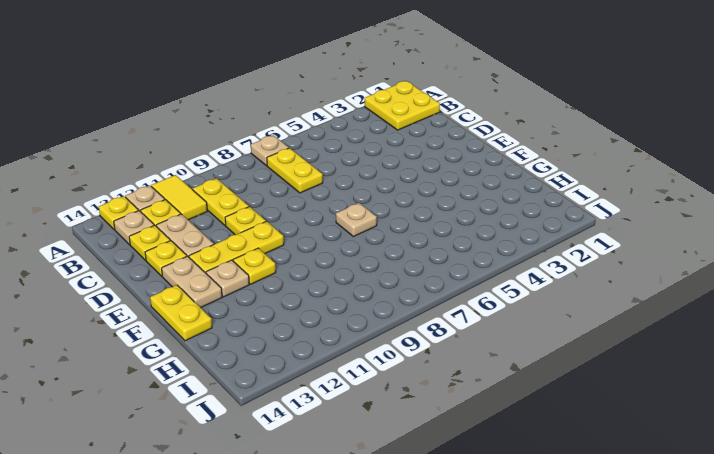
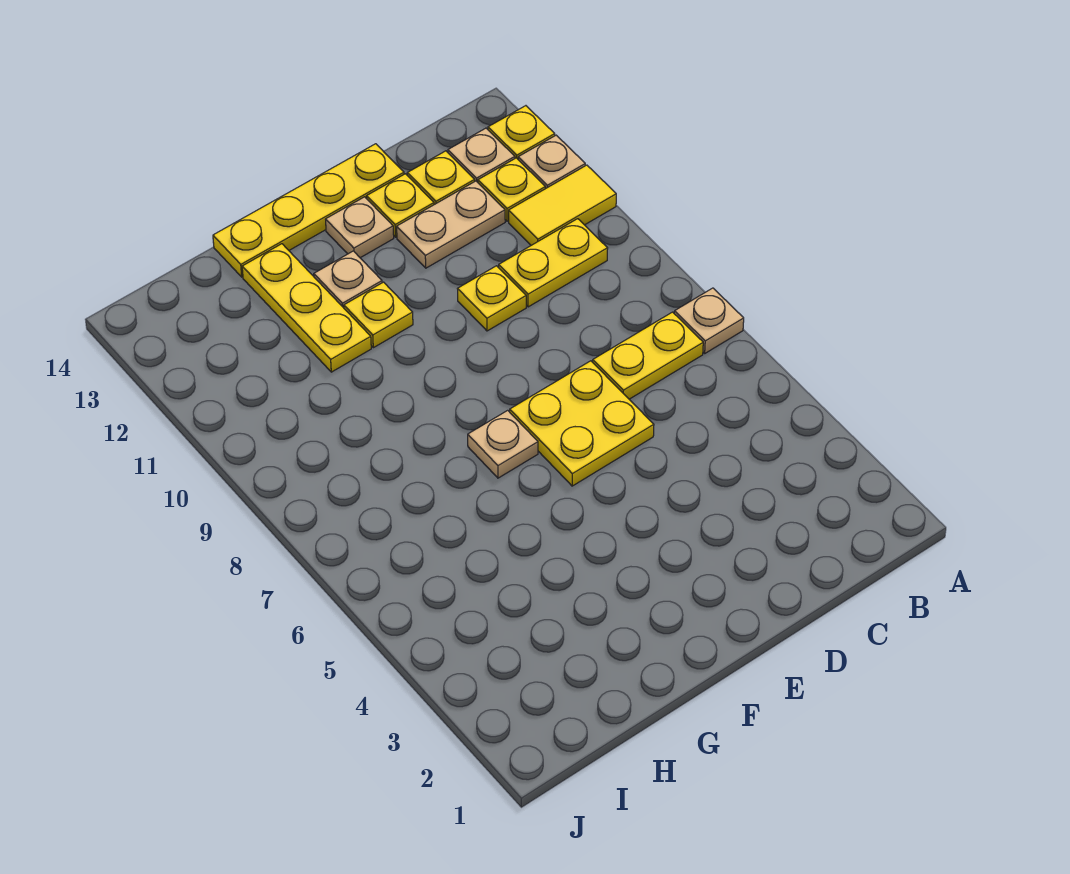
yellow plate A1:B2 level 1 -> yellow plate D6:E7 level 1
yellow plate E10:E12 level 1 -> yellow plate G11:G13 level 1
tan plate E13:F13 level 1 -> tan plate E13 level 1
yellow plate F14:G14 level 1 -> yellow plate D14:G14 level 1

